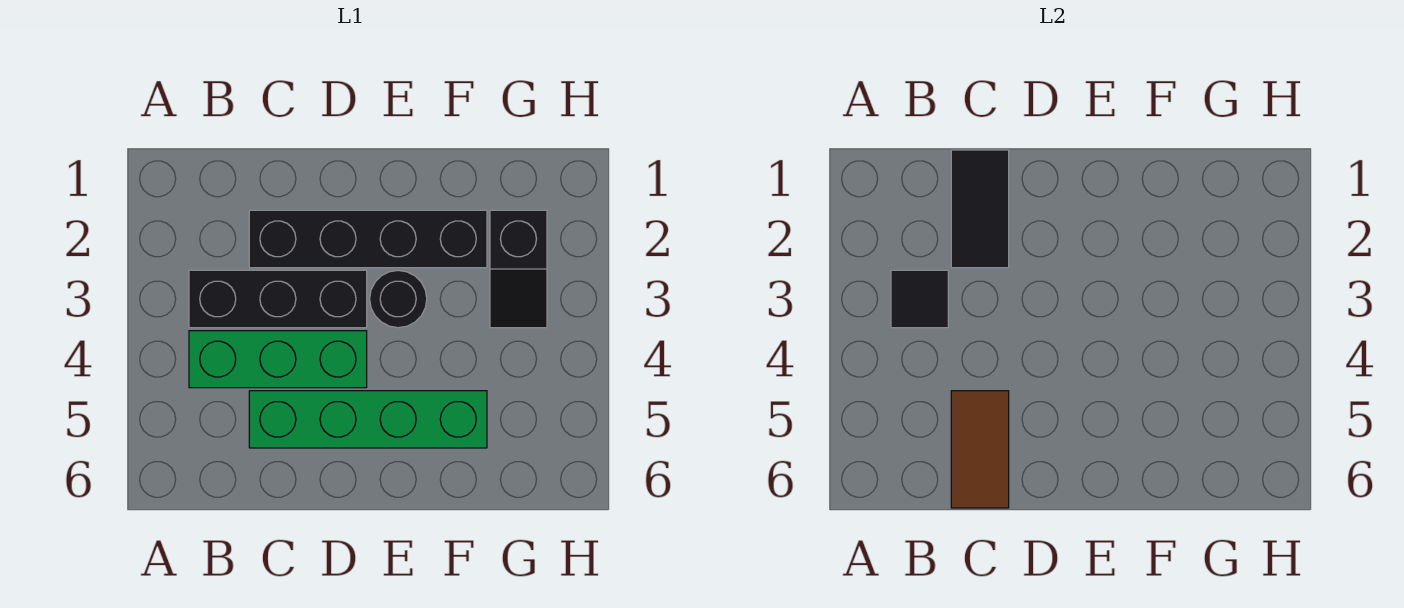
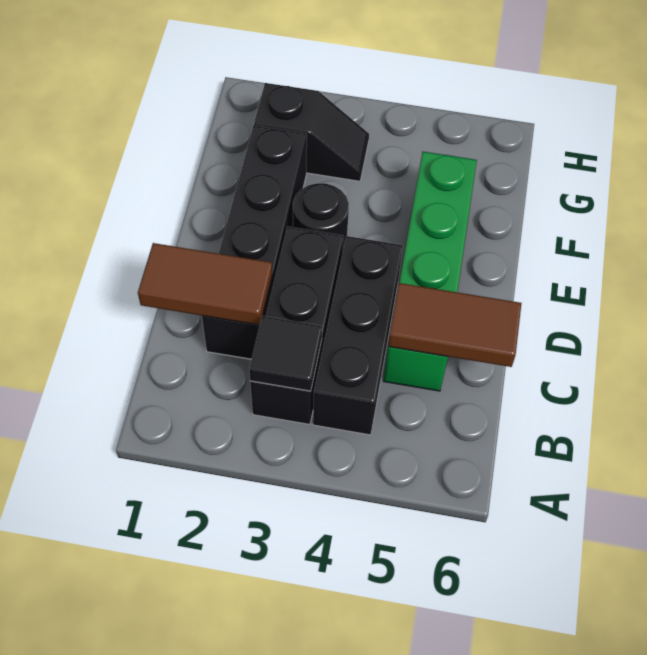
green brick B4:D4 level 1 -> black brick B4:D4 level 1
black tile C1:C2 level 2 -> brown tile C1:C2 level 2

